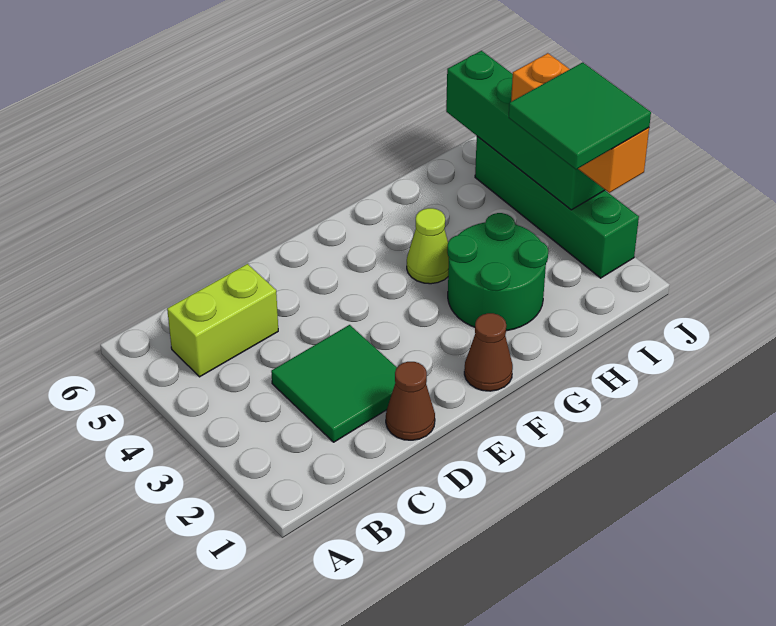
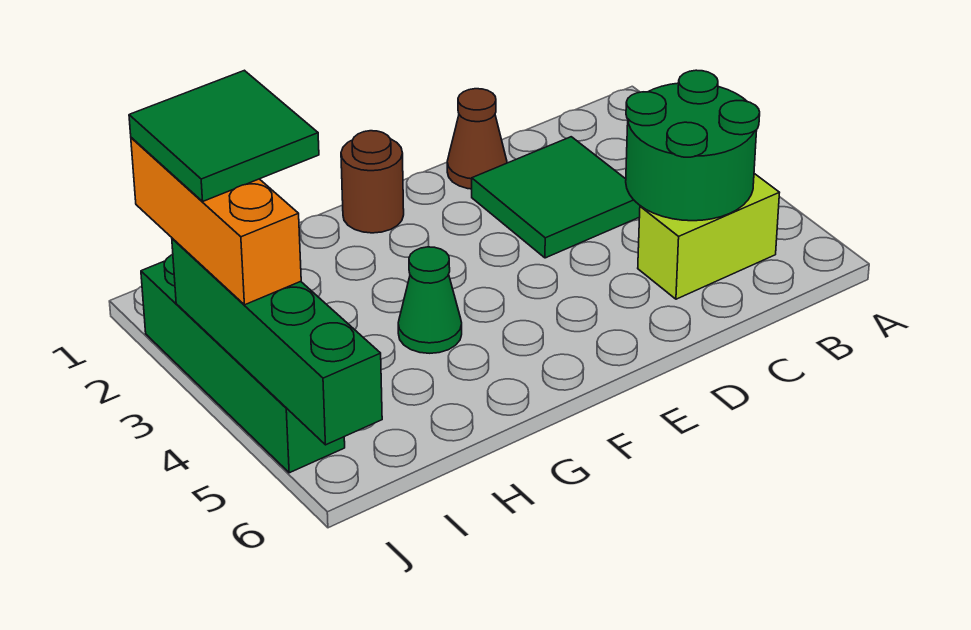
brown cone F1 level 1 -> brown round brick F1 level 1
green round brick G2:H3 level 1 -> green round brick B4:C5 level 2
lime cone G4 level 1 -> green cone G4 level 1

